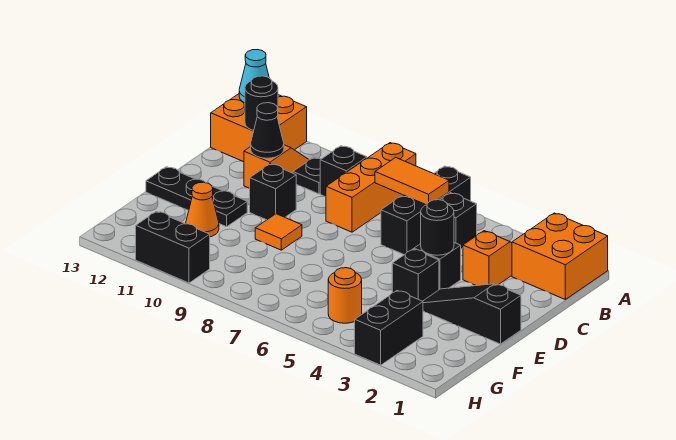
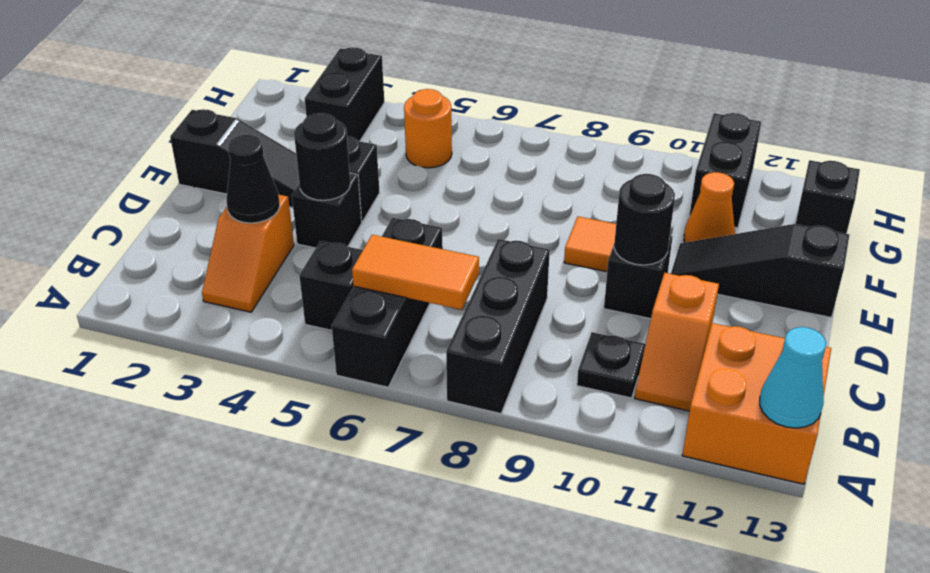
orange brick A1:B2 level 1 -> none
orange brick A8:C8 level 1 -> black brick A8:C8 level 1
black brick B9 level 1 -> black brick G13 level 1
black round brick B12 level 2 -> black round brick D10 level 2
black cone C11 level 2 -> black cone C3 level 2
black plate E11:E13 level 1 -> black slope E11:E13 level 1 top 13
black brick H10:H11 level 1 -> black brick G11:H11 level 1

